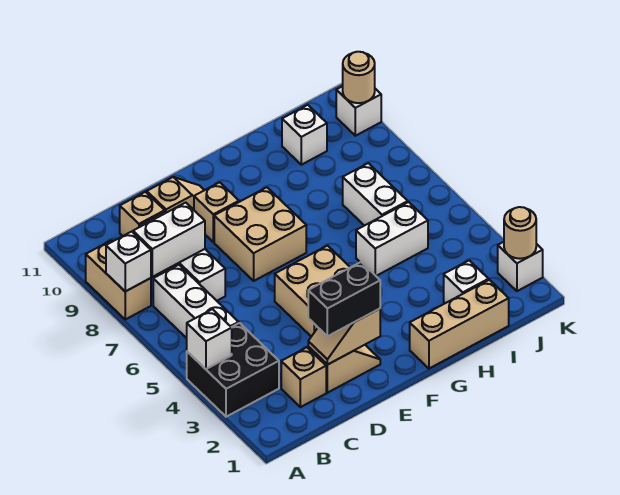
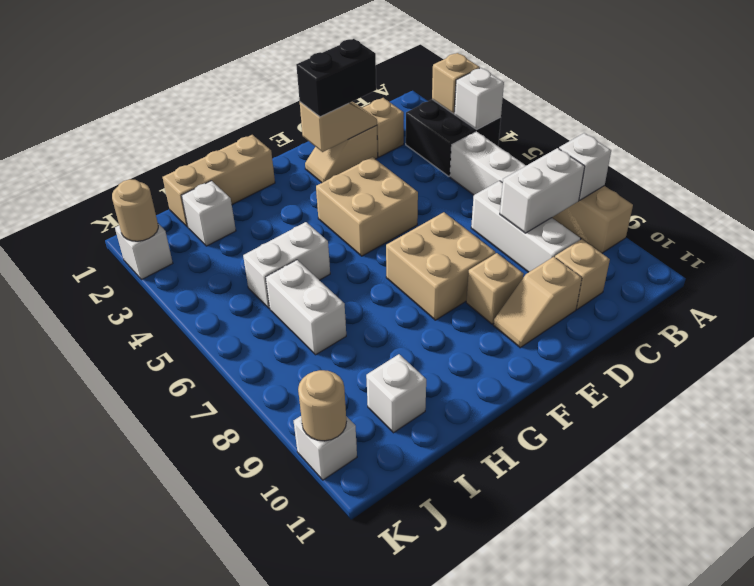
none -> tan brick A3 level 2

